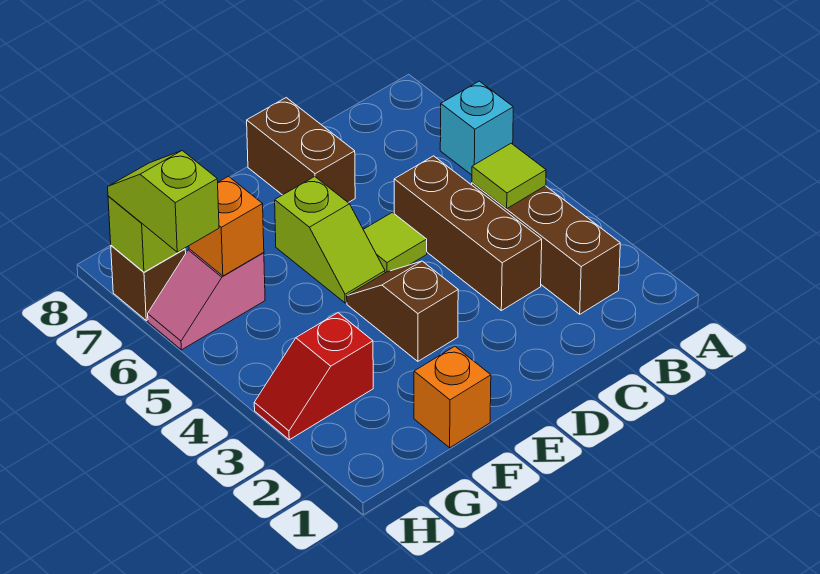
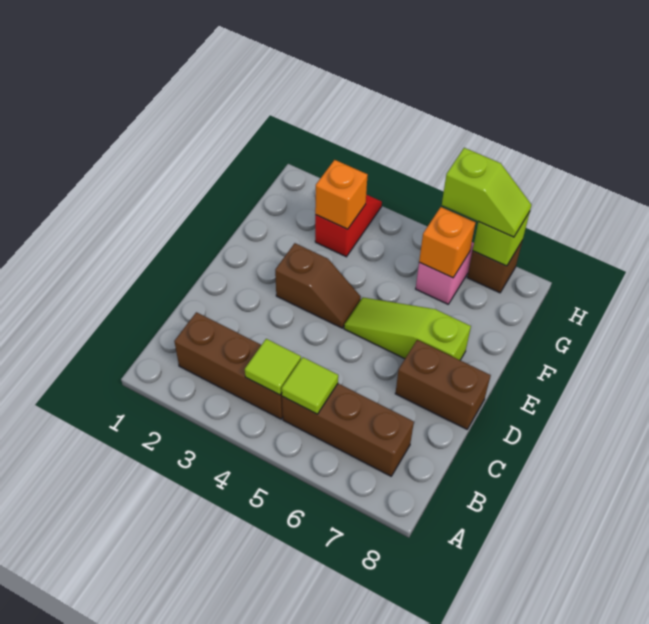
cyan brick A6 level 1 -> none
brown brick C3:C5 level 1 -> brown brick B5:B7 level 1
lime tile D5 level 1 -> lime tile B5 level 2
lime slope E5:E6 level 1 top 6 -> lime slope E5:E7 level 1 top 7
orange brick F1 level 1 -> orange brick G3 level 2

